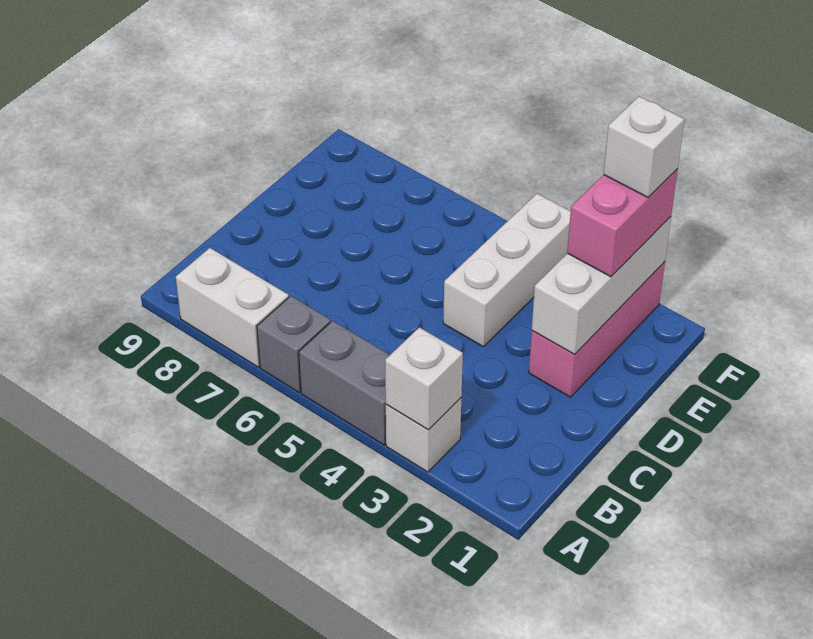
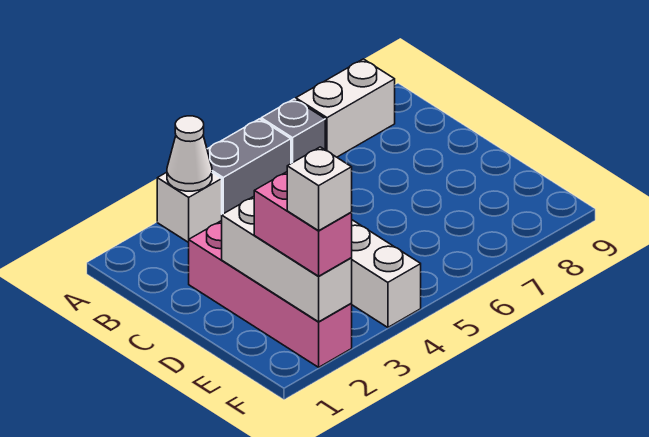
white brick A3 level 2 -> white cone A3 level 2
pink brick D2:F2 level 1 -> pink brick C2:F2 level 1

